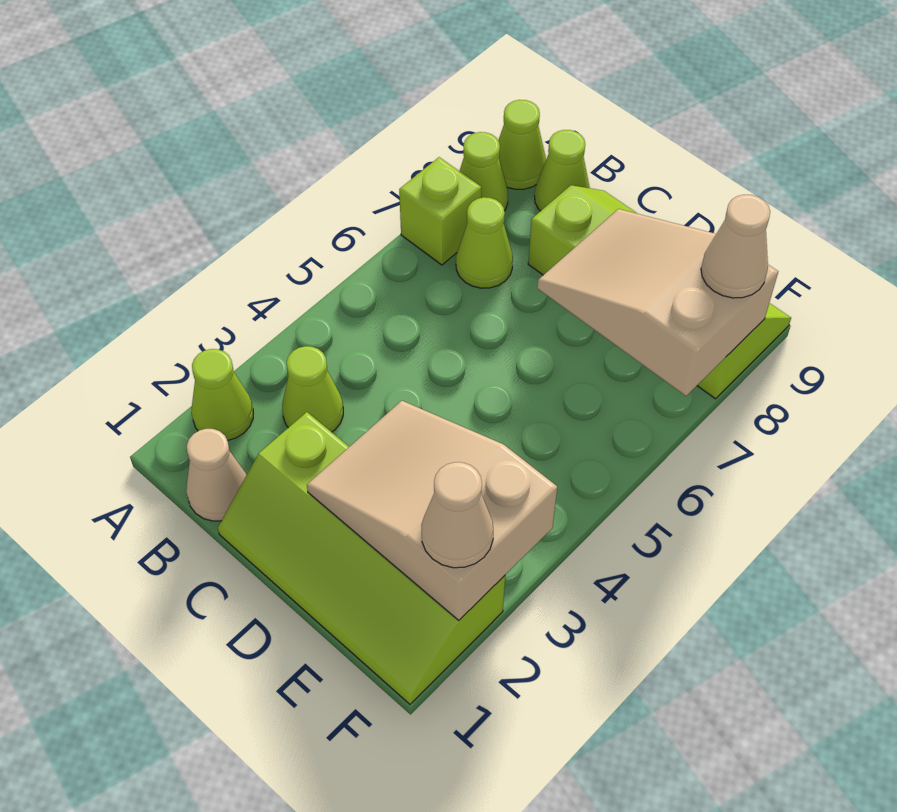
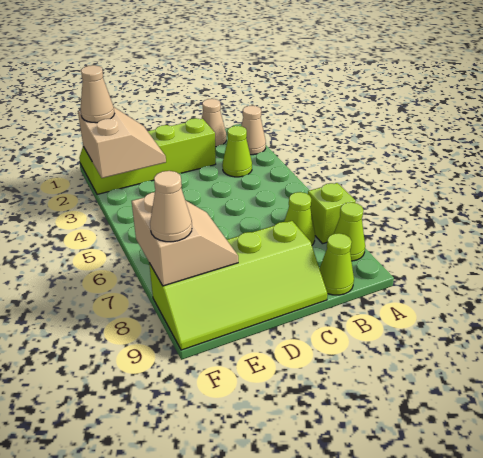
lime cone A2 level 1 -> tan cone A2 level 1
lime cone A9 level 1 -> none
tan slope D2:F3 level 2 top F -> tan slope E2:F3 level 2 top F
tan slope D7:F8 level 2 top F -> tan slope E7:F8 level 2 top F

